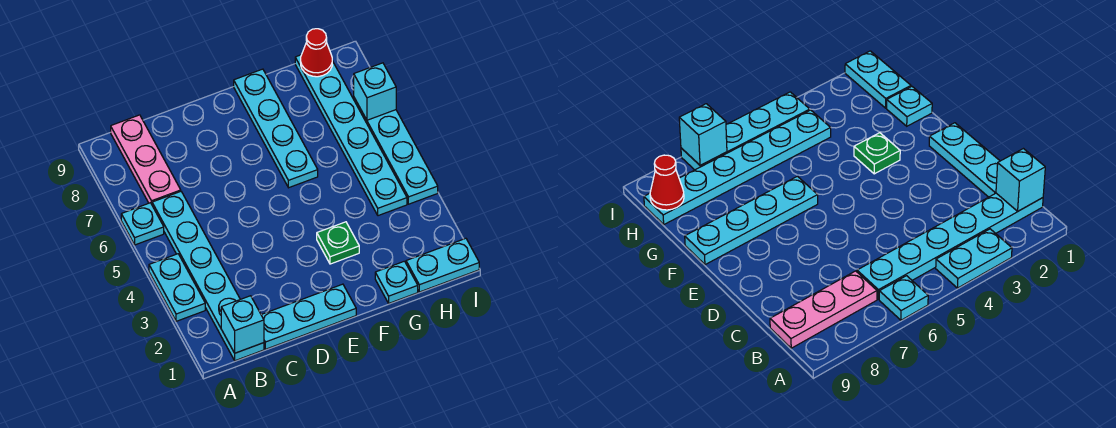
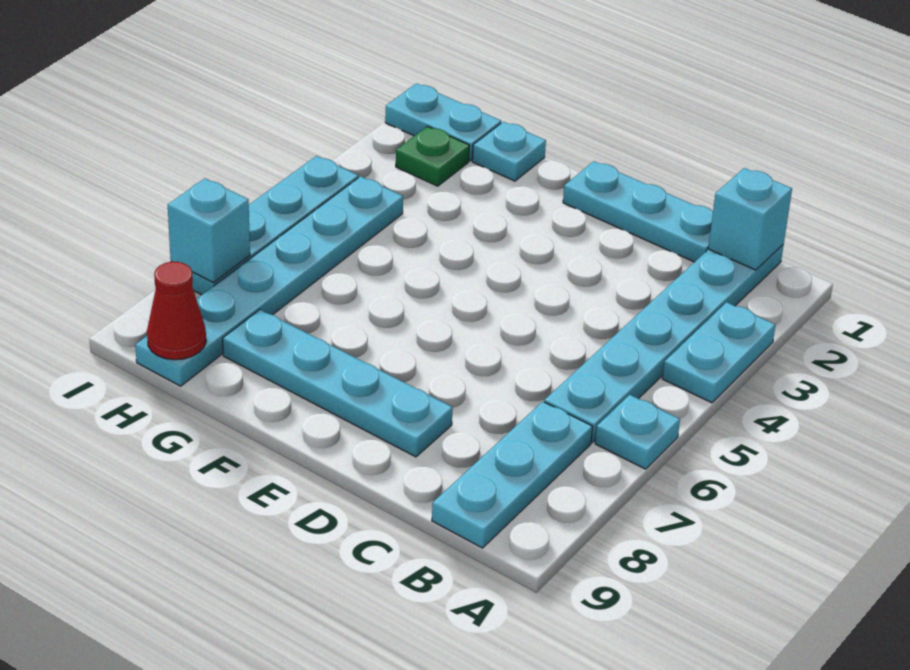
pink plate B7:B9 level 1 -> cyan plate B7:B9 level 1
green plate F3 level 1 -> green plate H2 level 1
cyan plate F6:F9 level 1 -> cyan plate D8:G8 level 1

